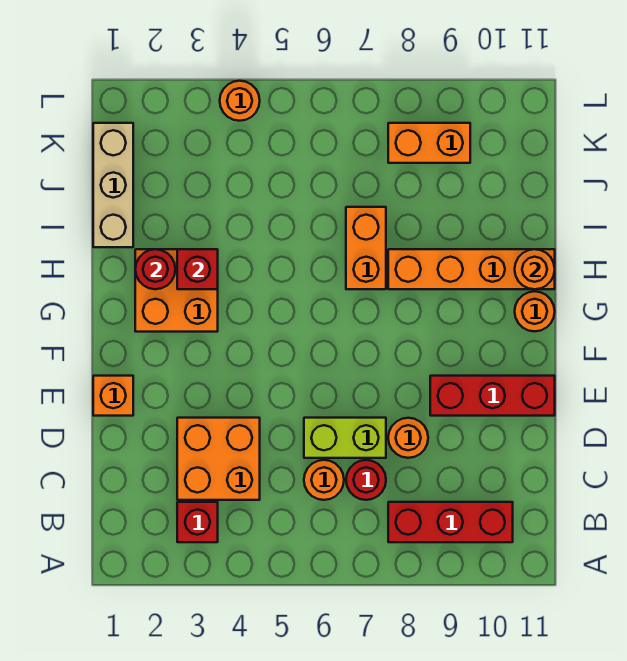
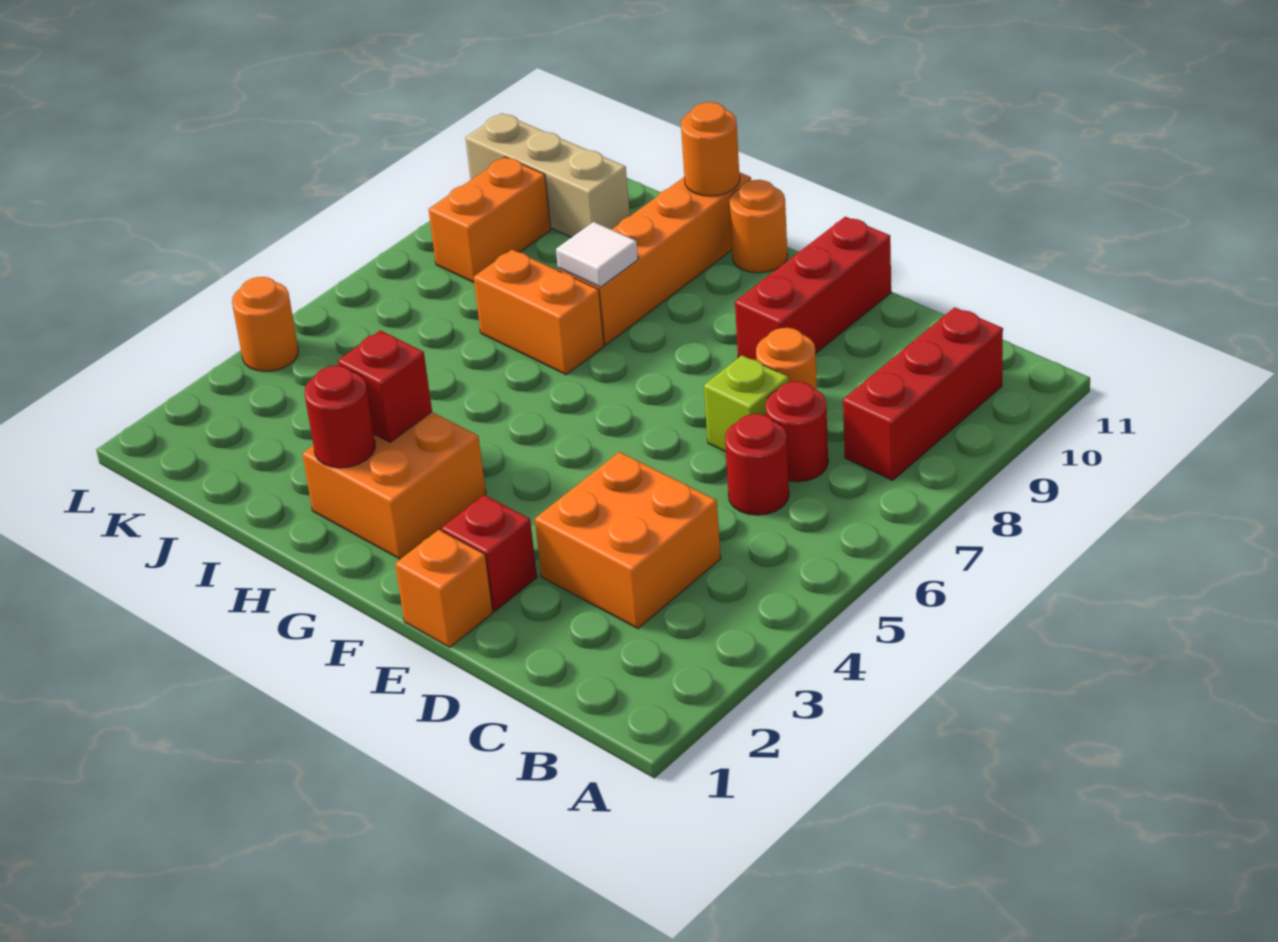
red brick B3 level 1 -> red brick E2 level 1
orange round brick C6 level 1 -> red round brick C6 level 1
lime brick D6:D7 level 1 -> lime brick D7 level 1
none -> white tile H8 level 2
tan brick I1:K1 level 1 -> tan brick J10:L10 level 1

